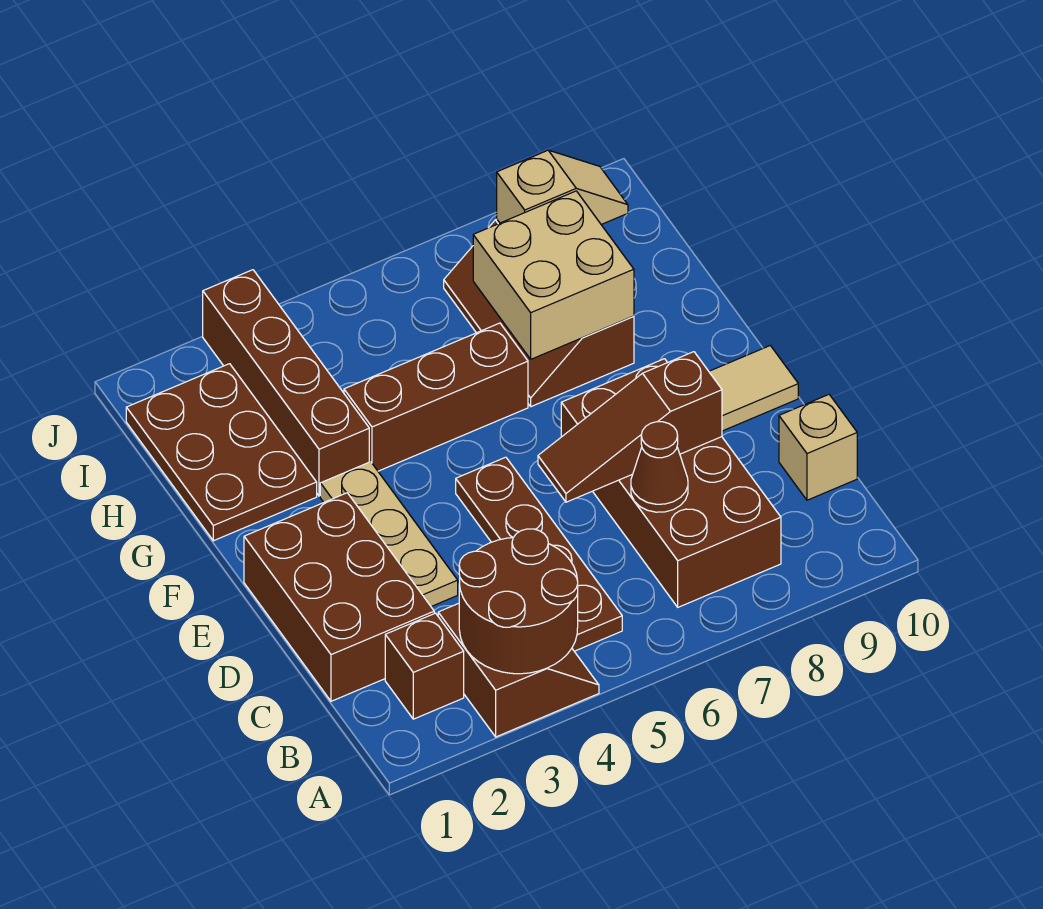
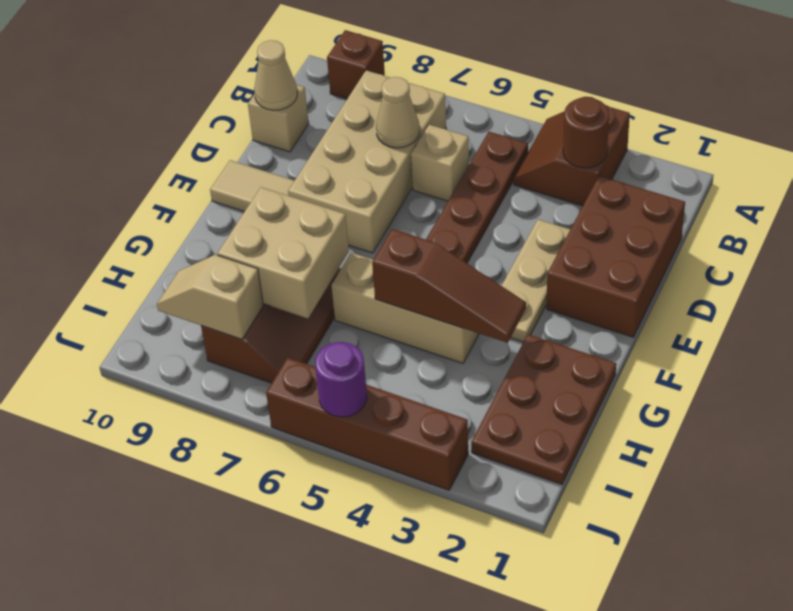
brown round brick A3:B4 level 2 -> brown round brick B3 level 2
brown brick B2 level 1 -> brown brick A9 level 1
brown brick B7:E8 level 1 -> tan brick B7:E8 level 1
none -> tan brick C6 level 1
brown cone C7 level 2 -> tan cone C7 level 2
none -> tan cone C10 level 2
brown slope D6:D8 level 2 top 8 -> brown slope G3:G5 level 2 top 5
brown brick G3:J3 level 1 -> brown brick J3:J6 level 1
brown brick G4:G6 level 1 -> tan brick G4:G6 level 1
none -> purple round brick J5 level 2

